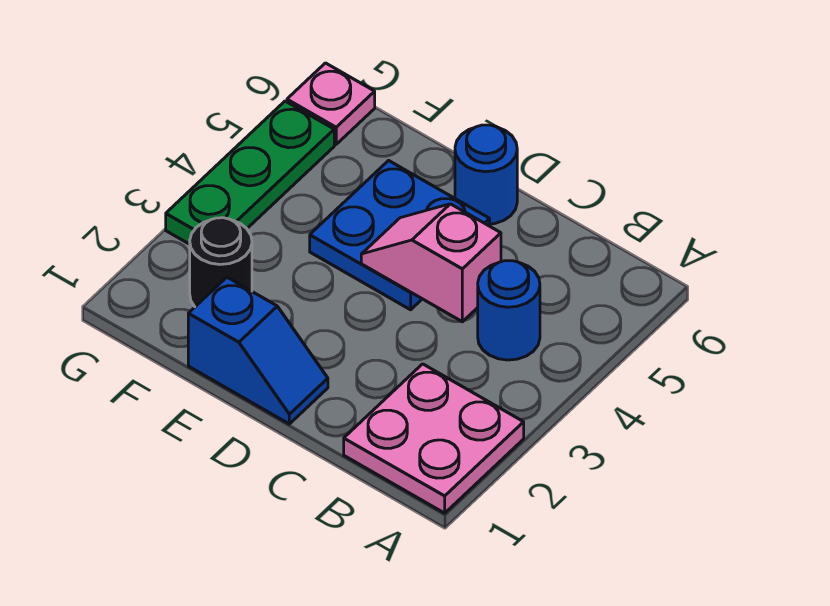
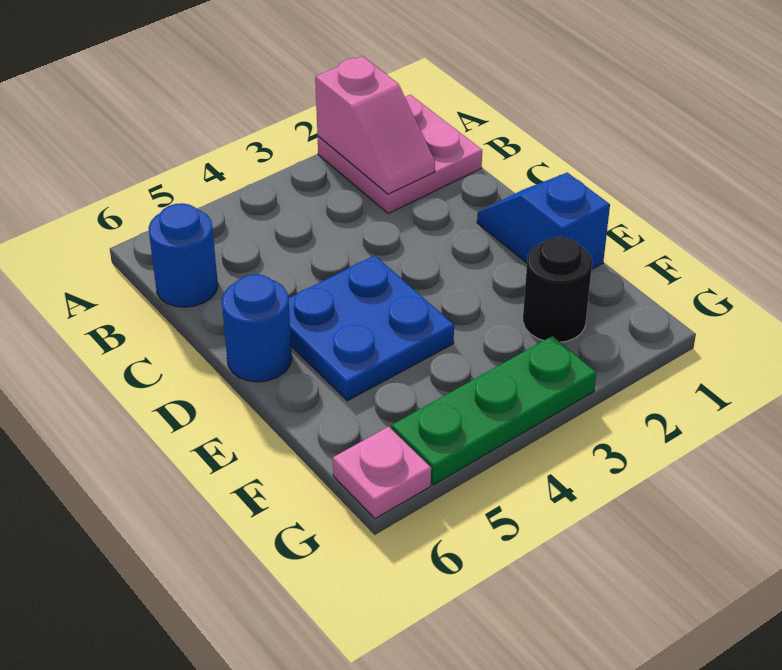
blue round brick B4 level 1 -> blue round brick B6 level 1
pink slope C4:D4 level 2 top C -> pink slope A2:B2 level 2 top A

